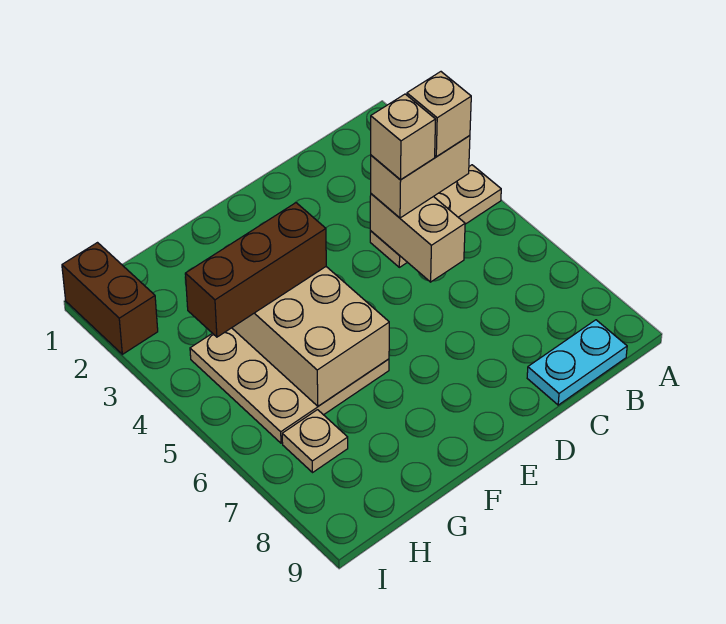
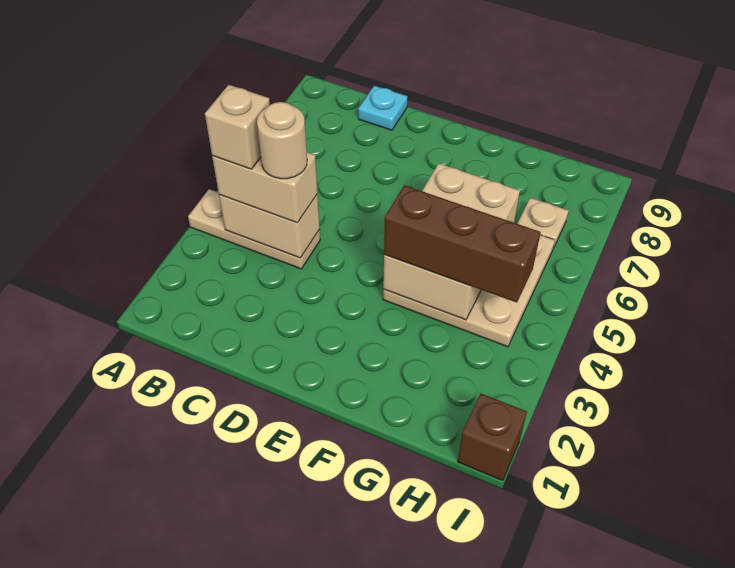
cyan plate B9:C9 level 1 -> cyan plate C9 level 1
tan brick C4:C5 level 2 -> tan brick B4:C4 level 2
tan brick C4 level 4 -> tan round brick C4 level 4
brown brick I1:I2 level 1 -> brown brick I1 level 1

